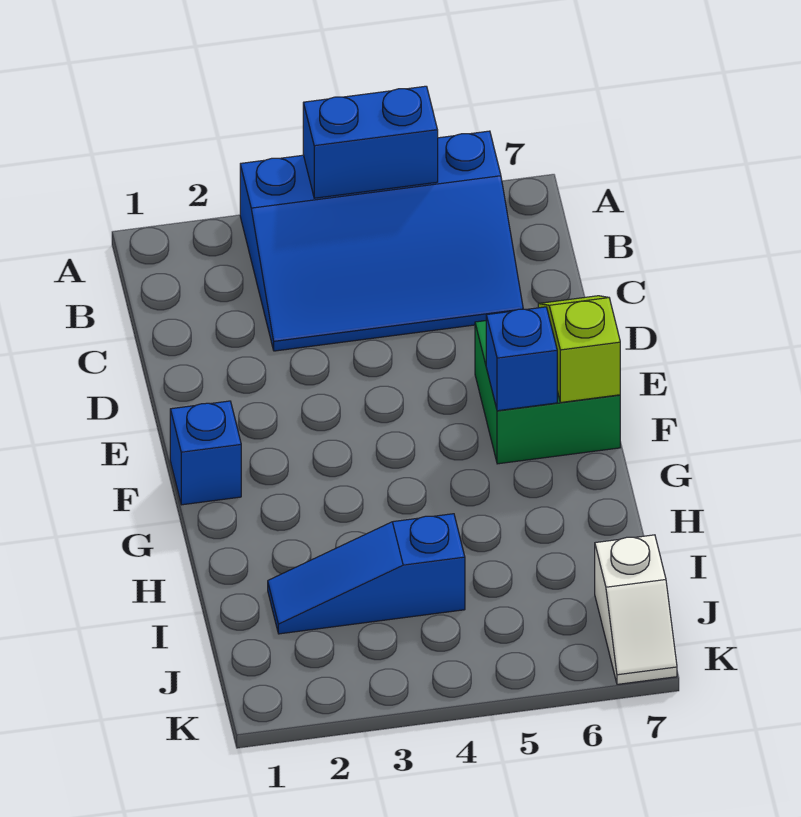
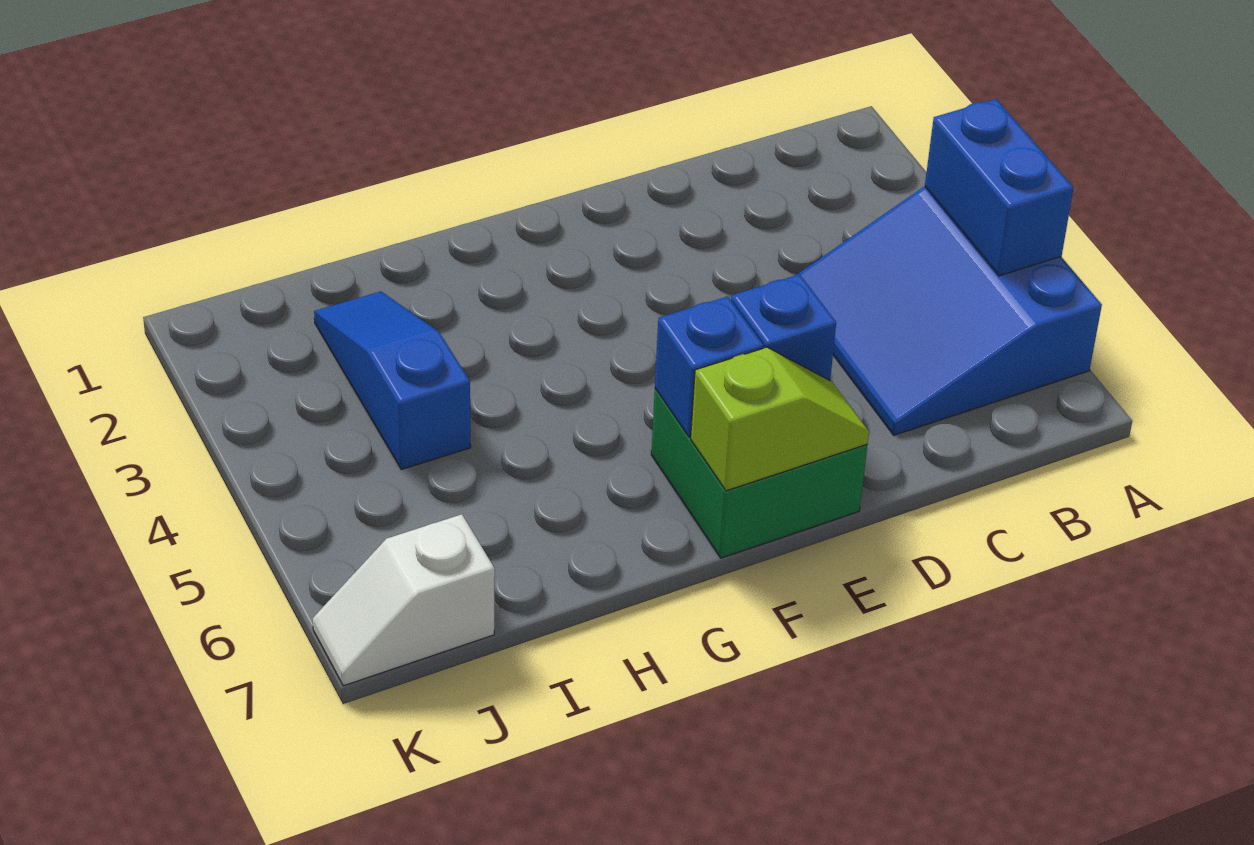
blue slope A3:C6 level 1 top A -> blue slope A4:C6 level 1 top A
blue brick F1 level 1 -> blue brick E6 level 2

